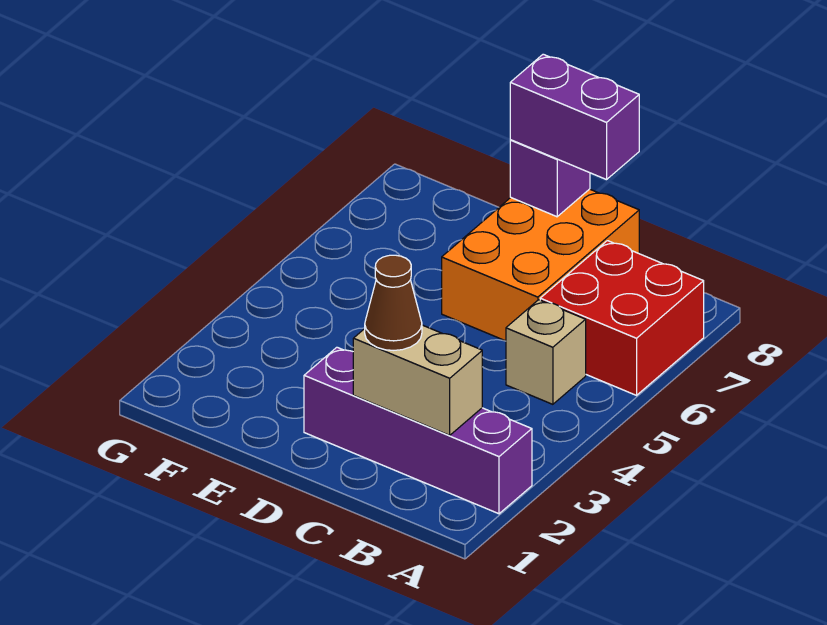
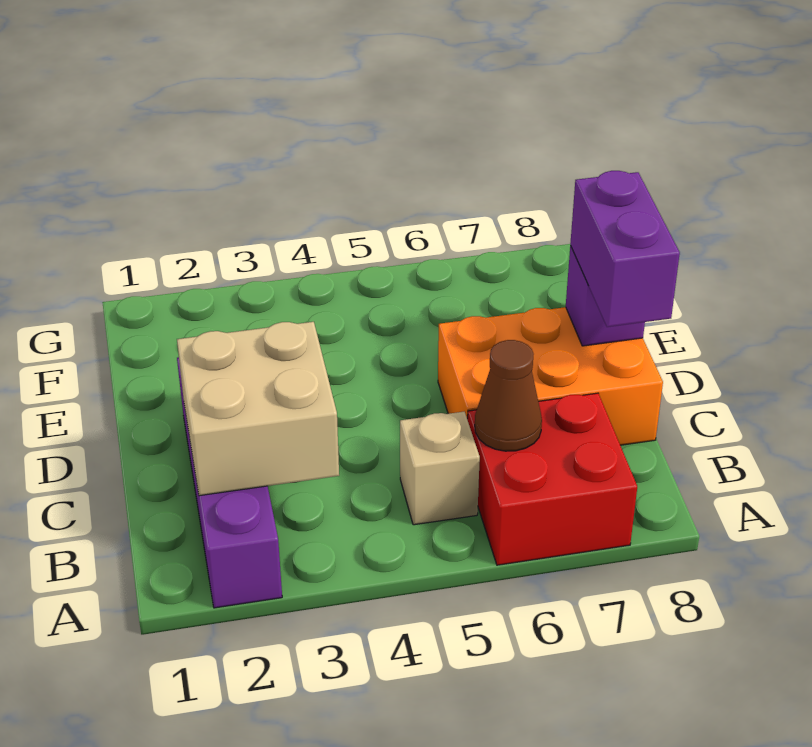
tan brick B2:C2 level 2 -> tan brick B2:C3 level 2
brown cone C2 level 3 -> brown cone B6 level 2

